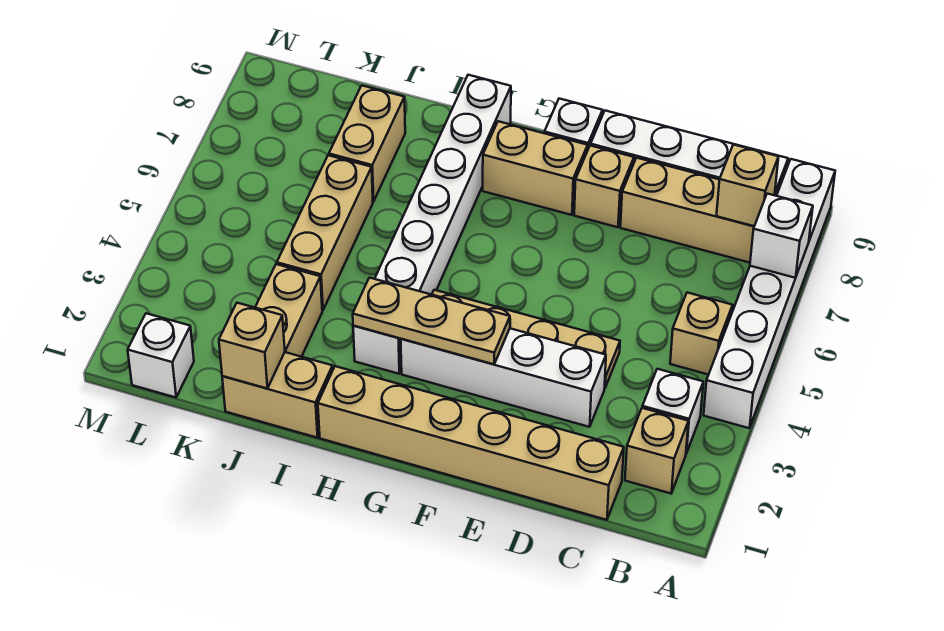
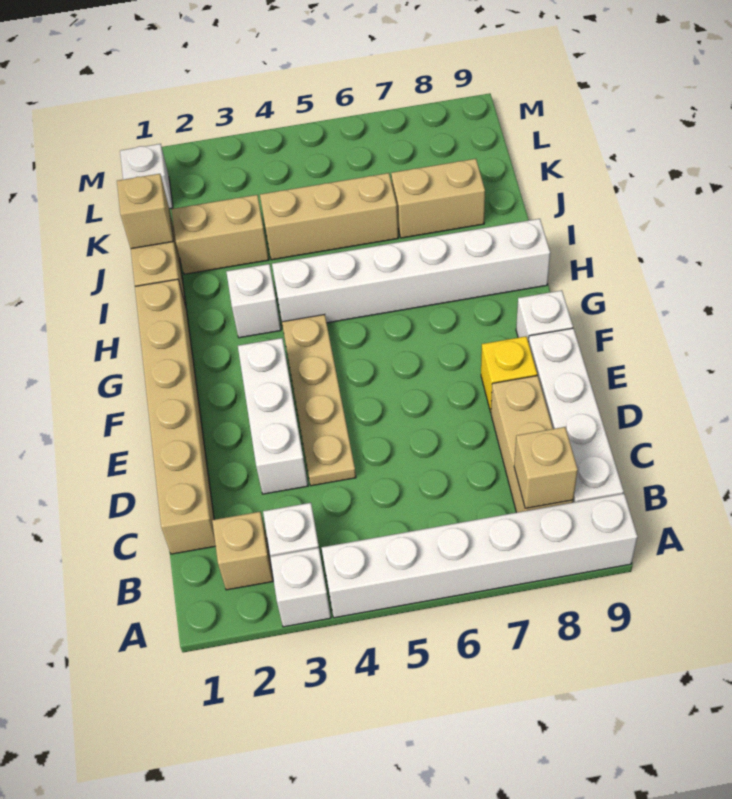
white brick A7 level 2 -> white brick A3 level 1
tan brick B5 level 1 -> none
white brick D3:G3 level 1 -> white brick D3:F3 level 1
tan brick E8 level 1 -> yellow brick E8 level 1
tan plate F3:H3 level 2 -> none
tan brick F8:G8 level 1 -> none

